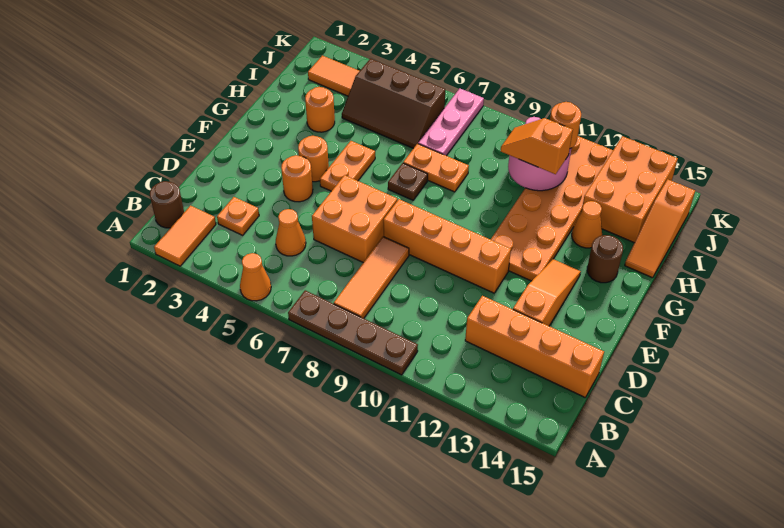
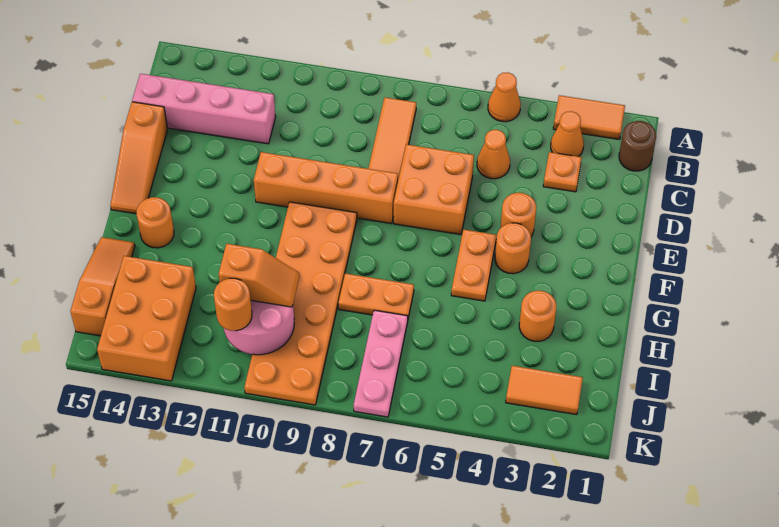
orange tile A2:B2 level 1 -> orange tile A2:A3 level 1
brown plate A7:A10 level 1 -> none
orange brick C12:C15 level 1 -> pink brick C12:C15 level 1
orange slope D13:F13 level 1 top D -> orange slope D15:F15 level 1 top D
orange plate F11:K12 level 1 -> orange plate F9:K10 level 1
brown plate G7 level 1 -> none
brown round brick G14 level 1 -> orange round brick G14 level 1
orange cone H13 level 1 -> orange cone B3 level 1
brown slope I4:J6 level 1 top J -> none

